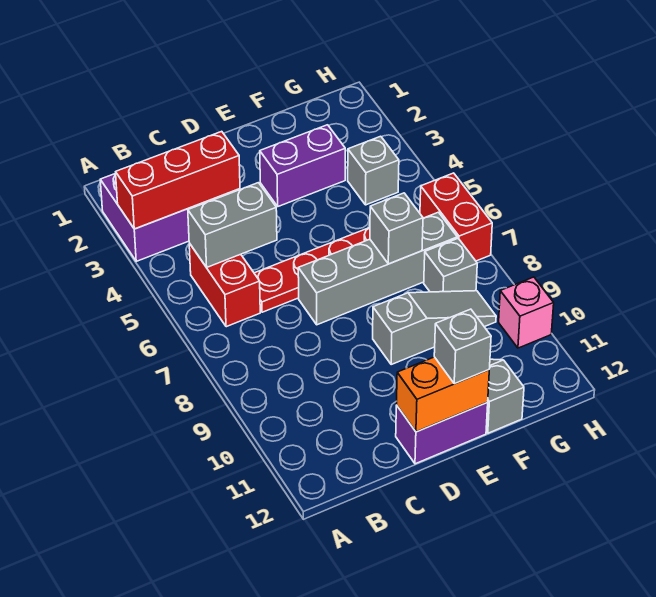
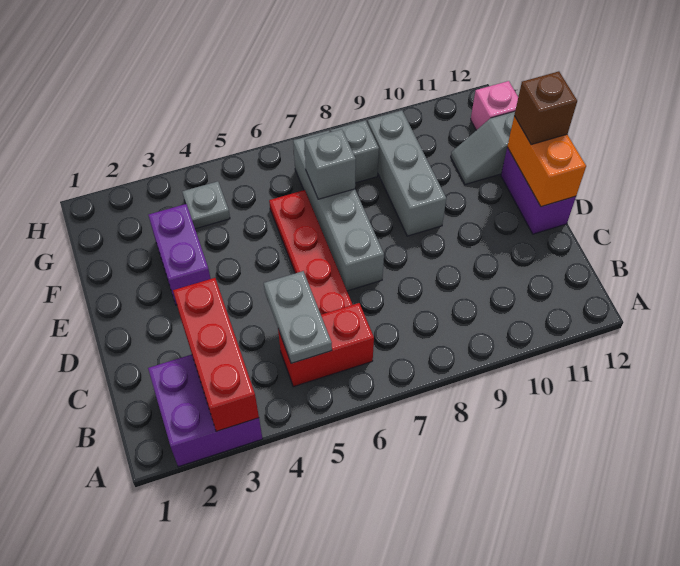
grey brick B5:C5 level 2 -> grey plate B5:C5 level 2
grey slope E9:G9 level 1 top E -> grey brick E9:G9 level 1
grey brick E12 level 3 -> brown brick E12 level 3
grey brick G4 level 1 -> grey plate G4 level 1
red brick H6:H7 level 1 -> none
pink brick H10 level 1 -> pink brick G12 level 1

